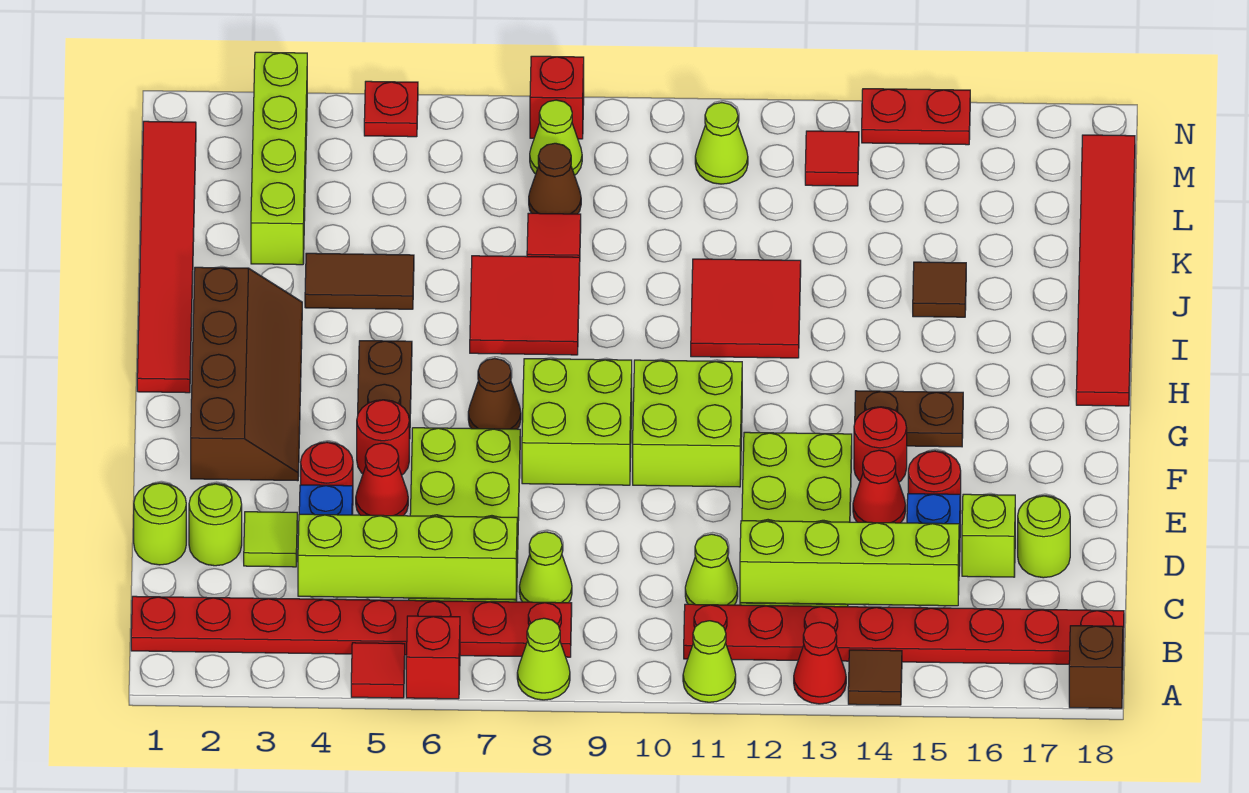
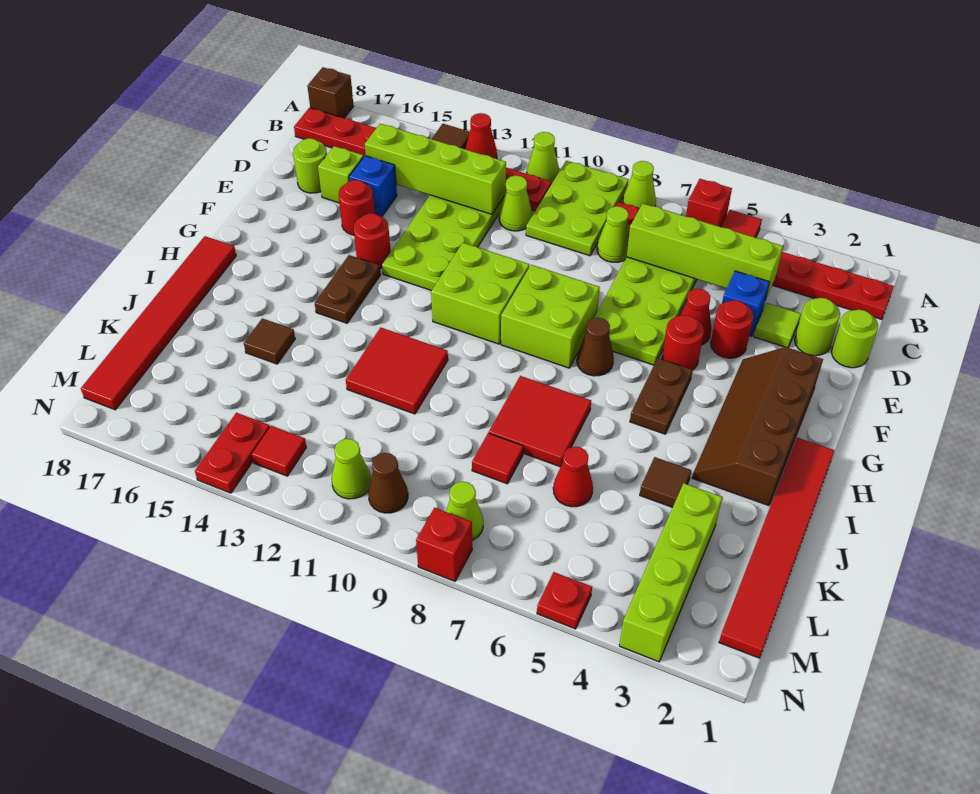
none -> lime plate A9:C10 level 1
red cone E14 level 1 -> red cone K6 level 1
brown plate G14:G15 level 1 -> brown plate G14:H14 level 1
brown tile J4:J5 level 1 -> brown tile J4 level 1
brown cone L8 level 1 -> brown cone M10 level 1
red plate N14:N15 level 1 -> red plate M14:N14 level 1

